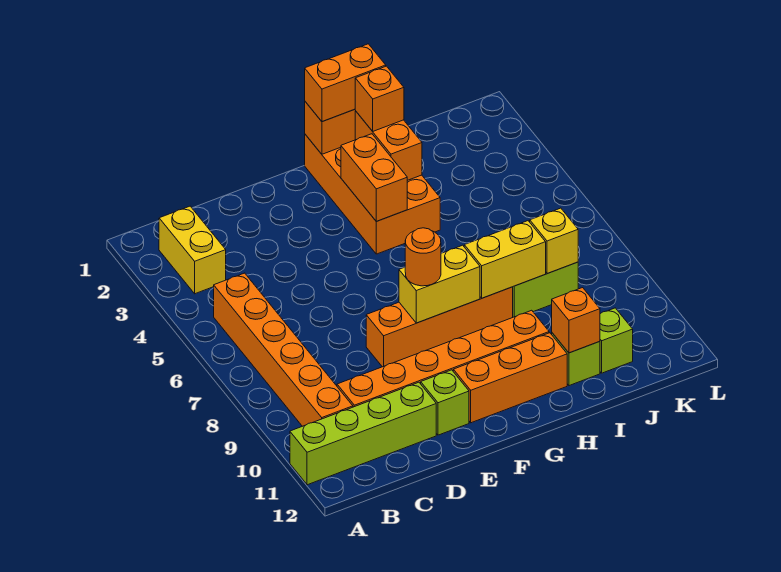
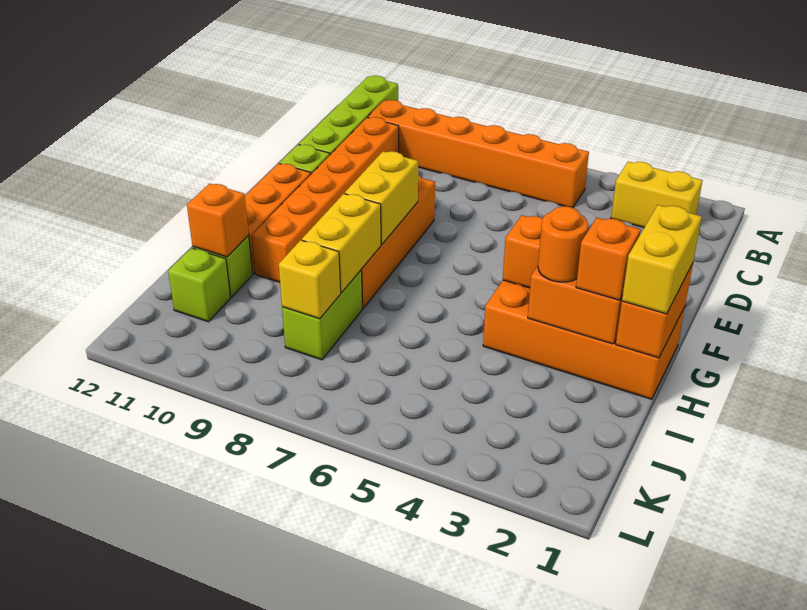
orange round brick F8 level 3 -> orange round brick H3 level 3
orange brick G1:H1 level 3 -> yellow brick G1:H1 level 3

